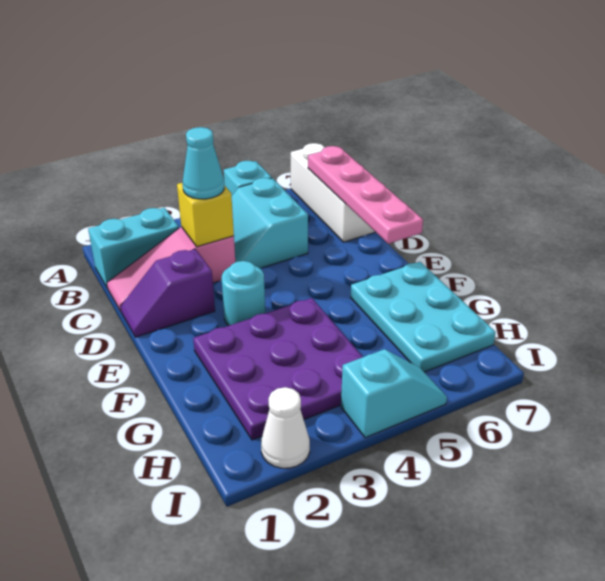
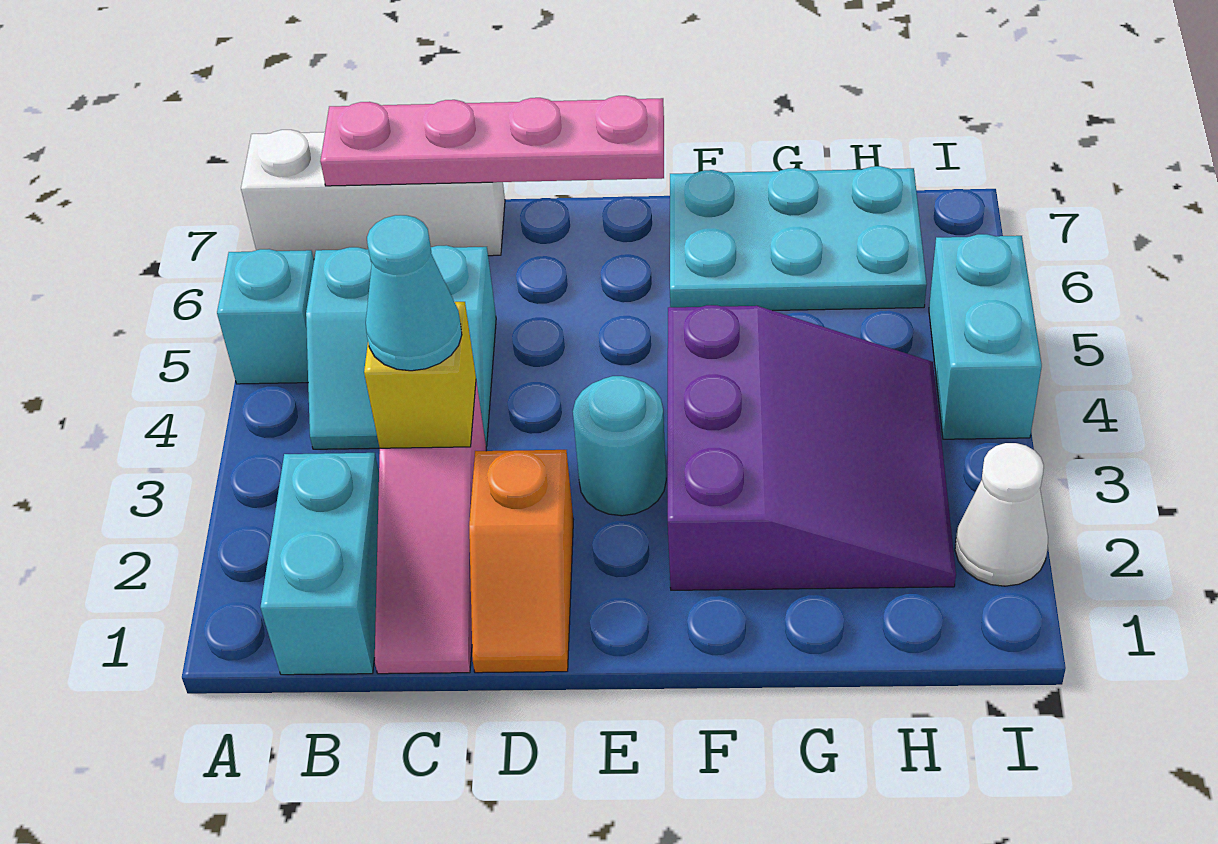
purple slope D1:D2 level 1 top 2 -> orange slope D1:D2 level 1 top 2
purple plate F2:H4 level 1 -> purple slope F2:H4 level 1 top F
cyan slope I4:I5 level 1 top 4 -> cyan brick I4:I5 level 1

